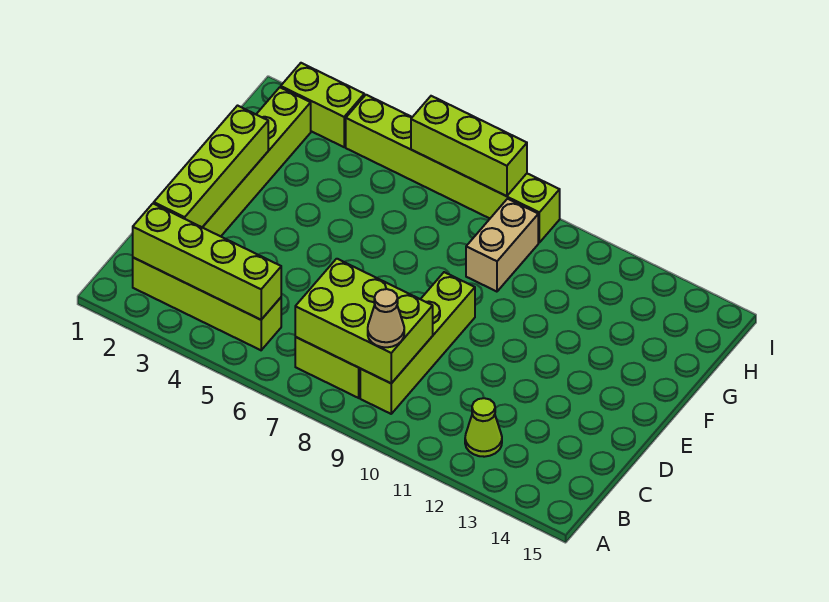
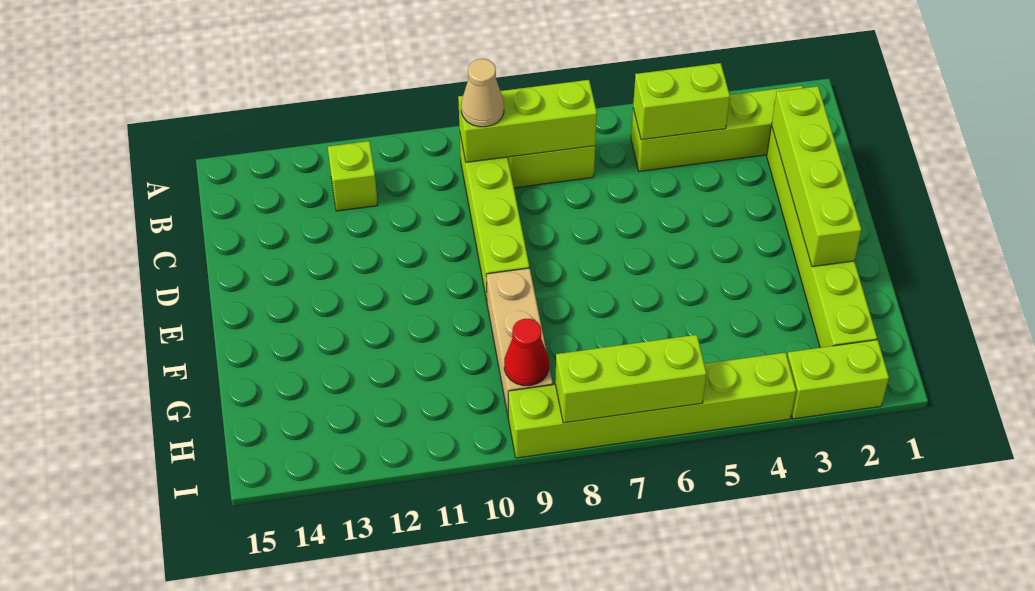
lime brick B2:B5 level 2 -> lime brick B4:B5 level 2
lime brick B7:C9 level 2 -> lime brick B7:B9 level 2
lime cone B12 level 1 -> lime brick B12 level 1
tan brick G9:H9 level 1 -> tan brick F9:H9 level 1
none -> red cone H9 level 2

